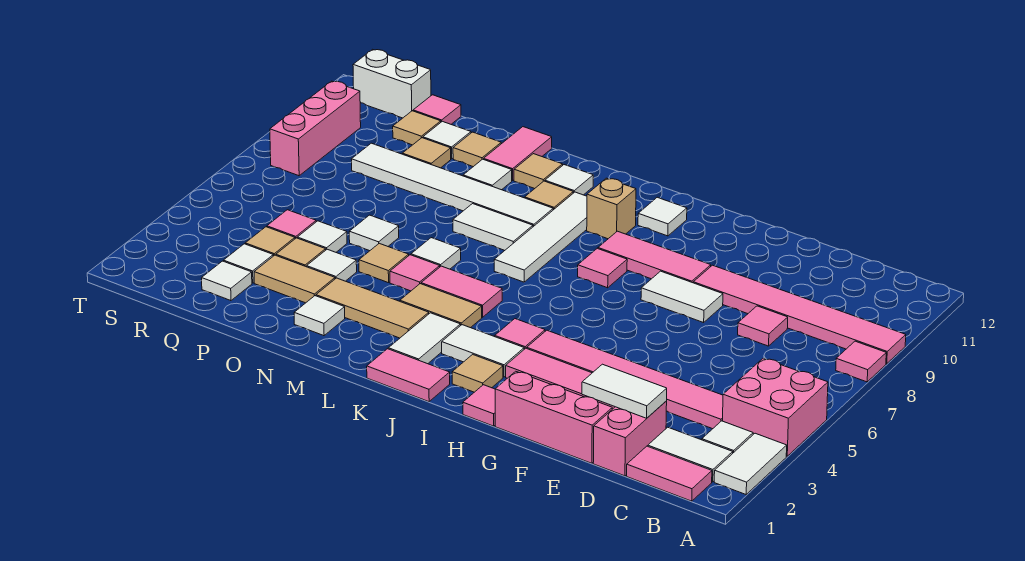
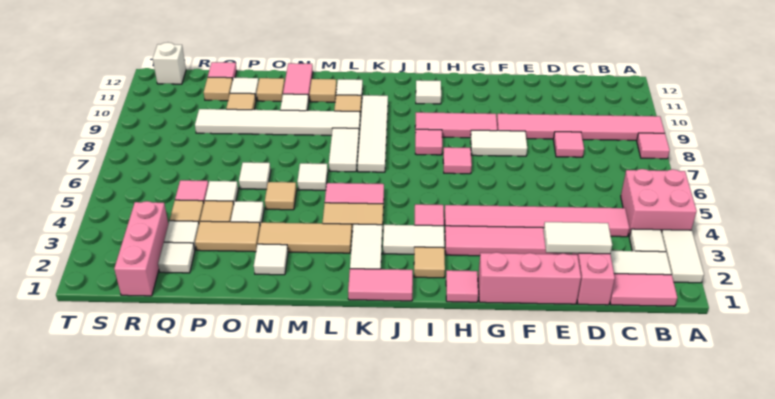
tan brick J10 level 1 -> none
white tile L8:M8 level 1 -> white tile L7:L8 level 1
pink tile M5 level 1 -> pink tile H7 level 1
white brick R12:S12 level 1 -> white brick S12 level 1
pink brick S8:S10 level 1 -> pink brick R1:R3 level 1

